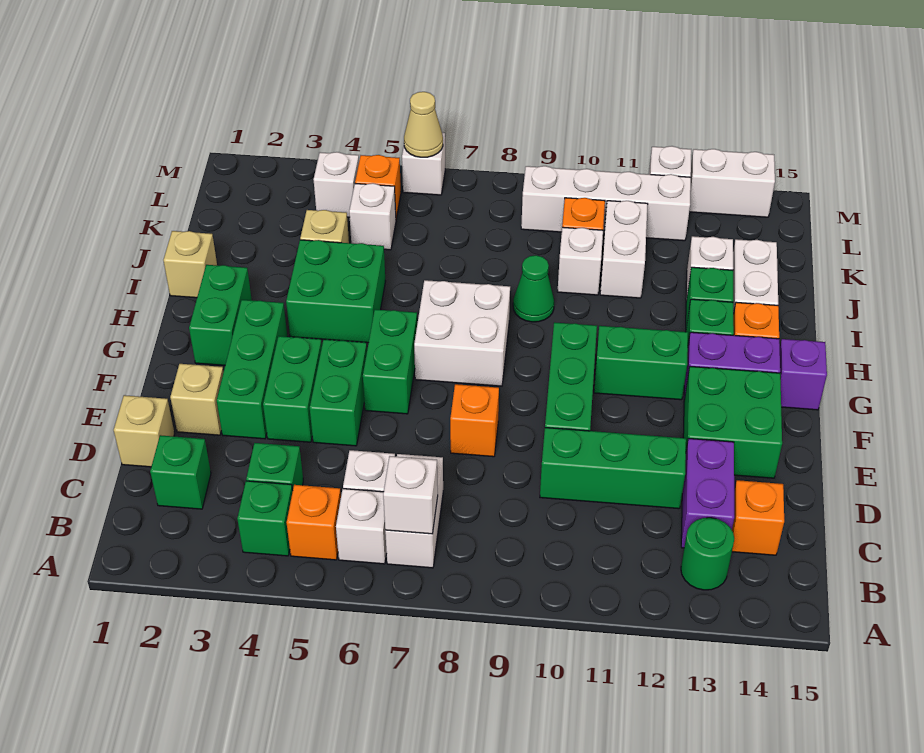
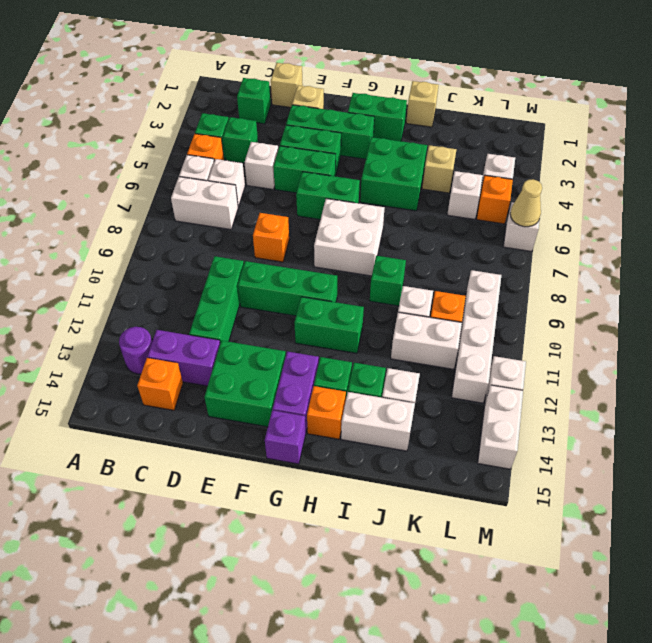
white brick B7 level 2 -> white brick D5 level 1
green round brick B13 level 1 -> purple round brick B13 level 1
green brick G11:G12 level 1 -> green brick G11:H11 level 1
green cone I9 level 1 -> green brick I9 level 1

